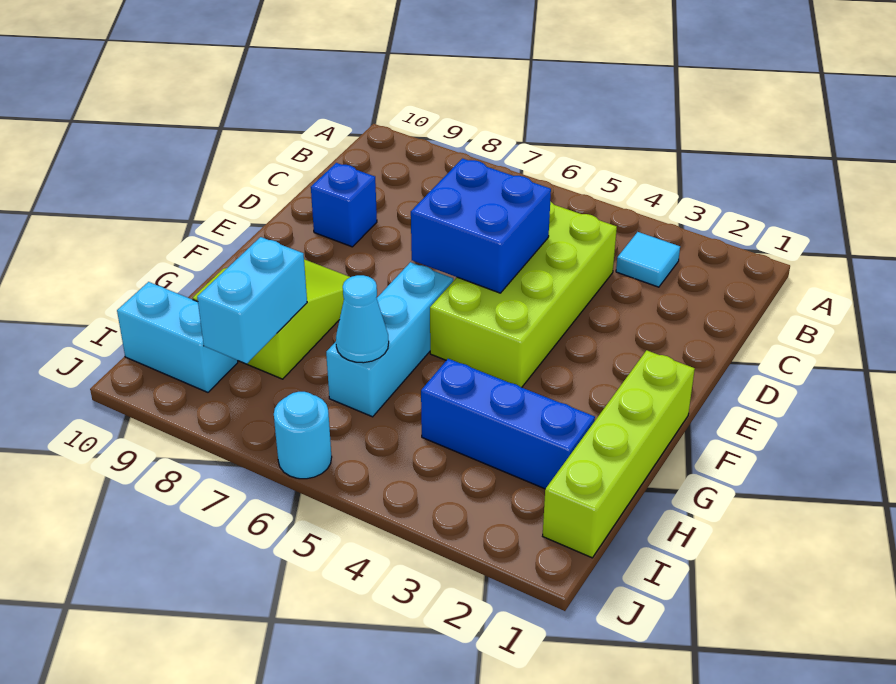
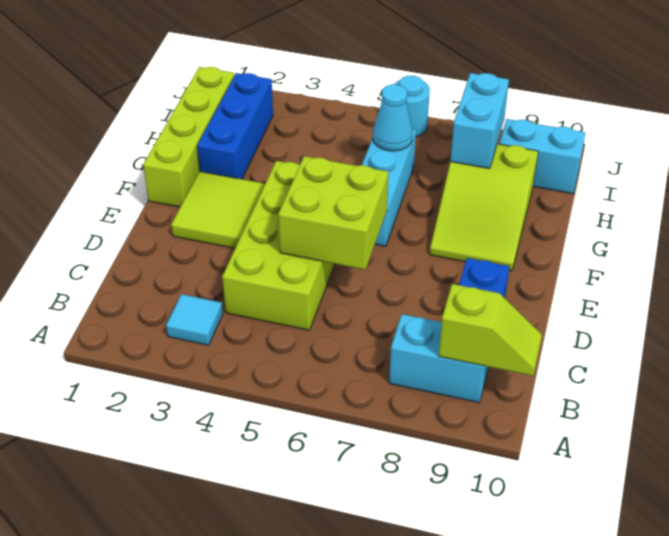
none -> cyan brick B8:B9 level 1
none -> lime slope B9:B10 level 2 top 9
blue brick D5:E6 level 2 -> lime brick D5:E6 level 2
none -> lime tile E2:F3 level 1
blue brick H2:H4 level 1 -> blue brick G2:I2 level 1

